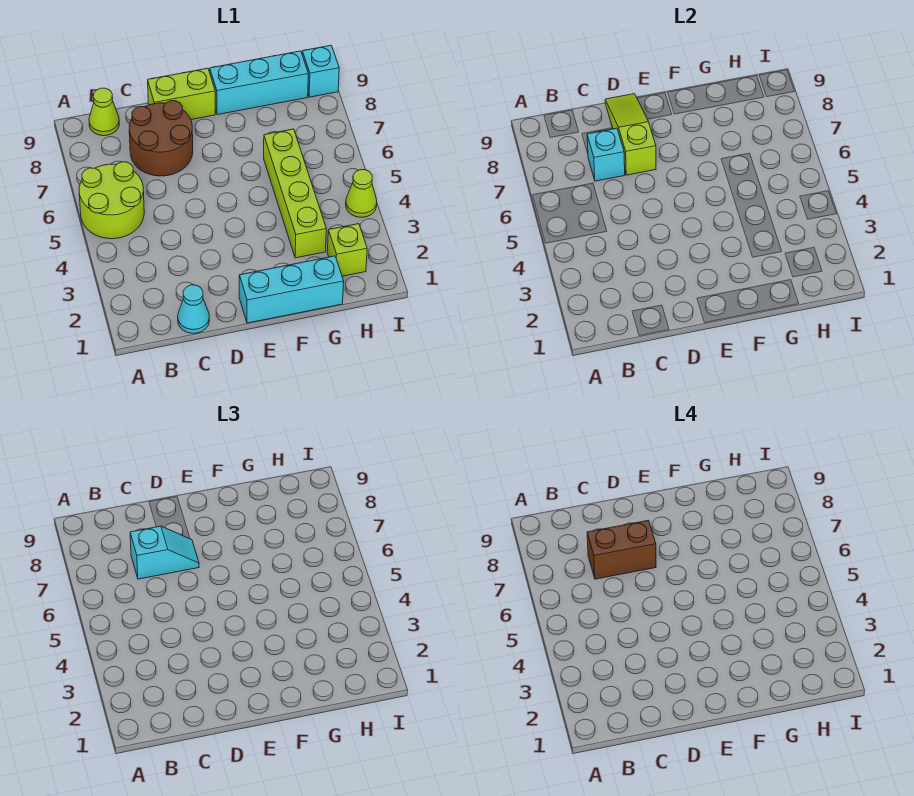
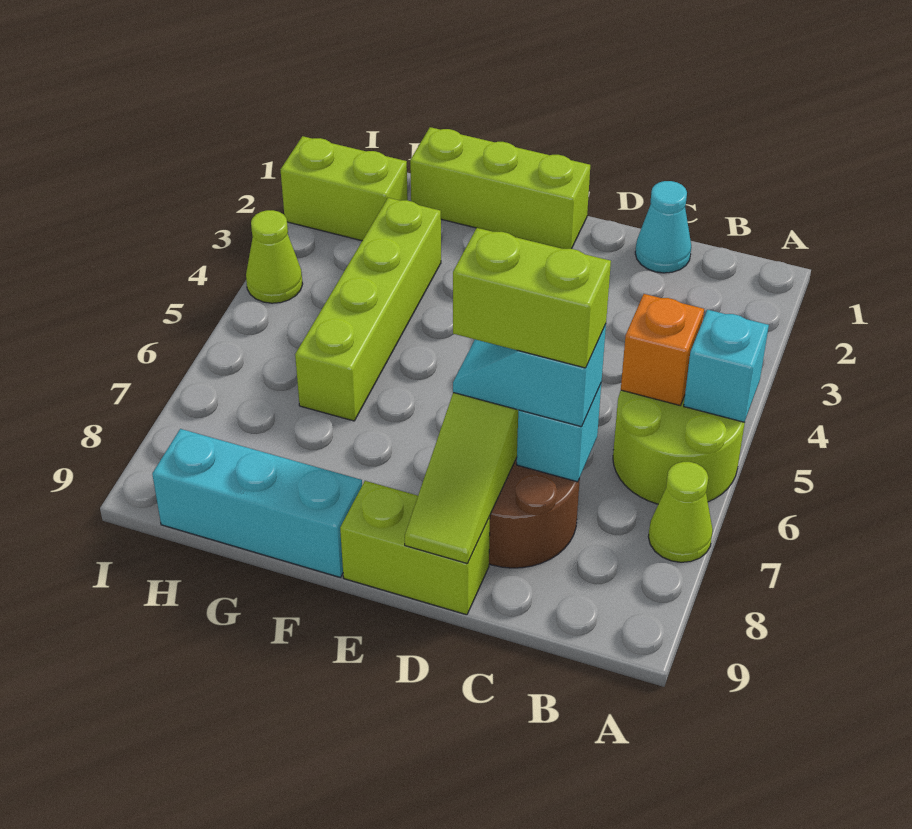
none -> orange brick B5 level 2
lime cone B9 level 1 -> lime cone A7 level 1
brown brick C7:D7 level 4 -> lime brick C7:D7 level 4
cyan brick E1:G1 level 1 -> lime brick E1:G1 level 1
lime brick H2 level 1 -> lime brick H2:I2 level 1
cyan brick I9 level 1 -> cyan brick A5 level 2

